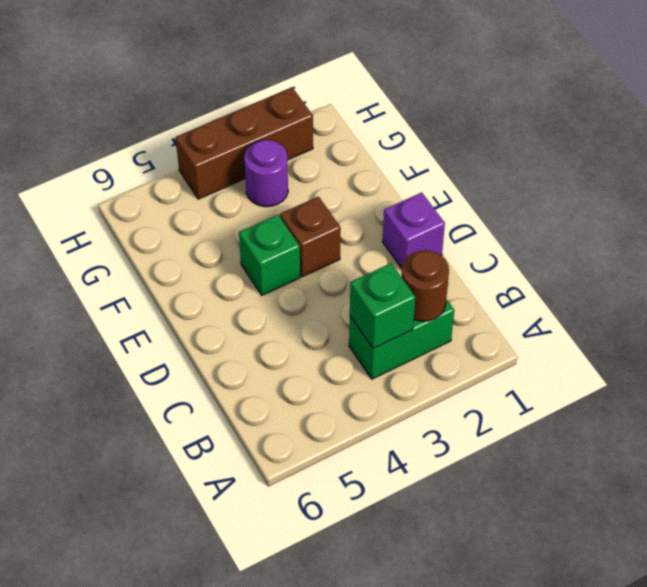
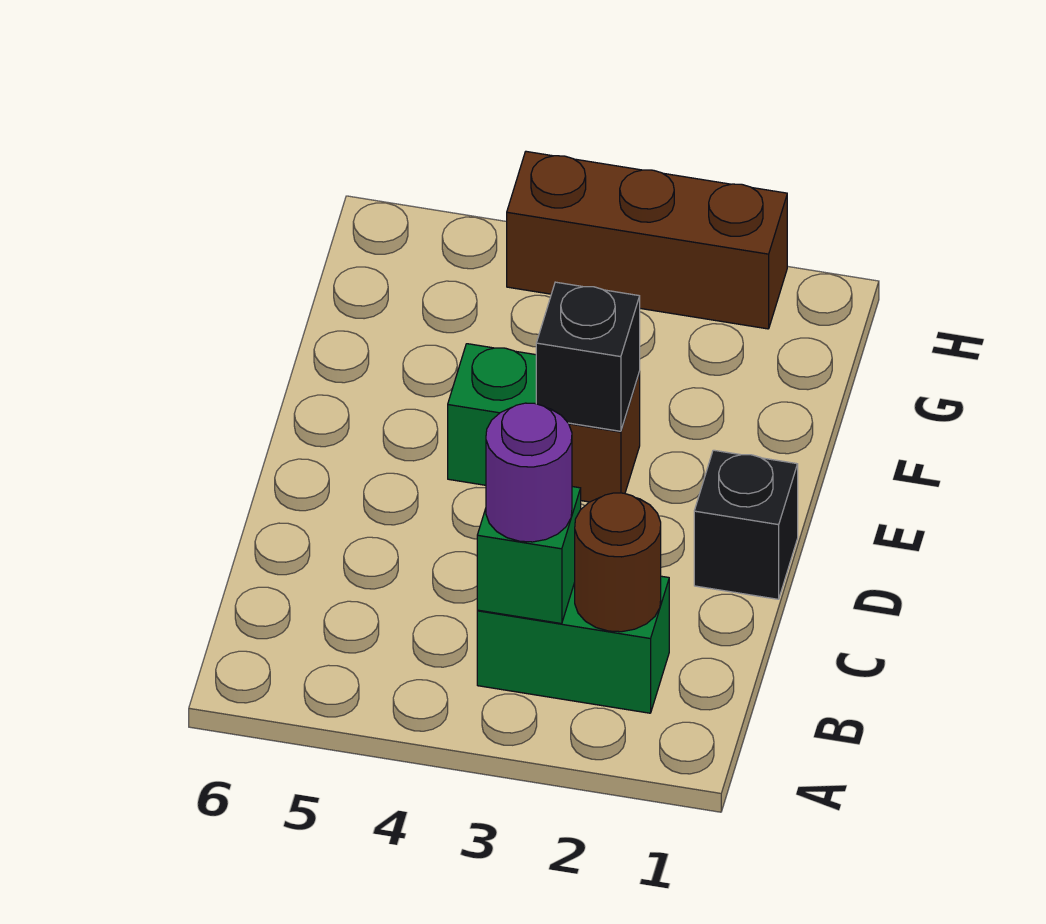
purple brick D1 level 1 -> black brick D1 level 1
none -> black brick E3 level 2
purple round brick G3 level 1 -> purple round brick B3 level 3

